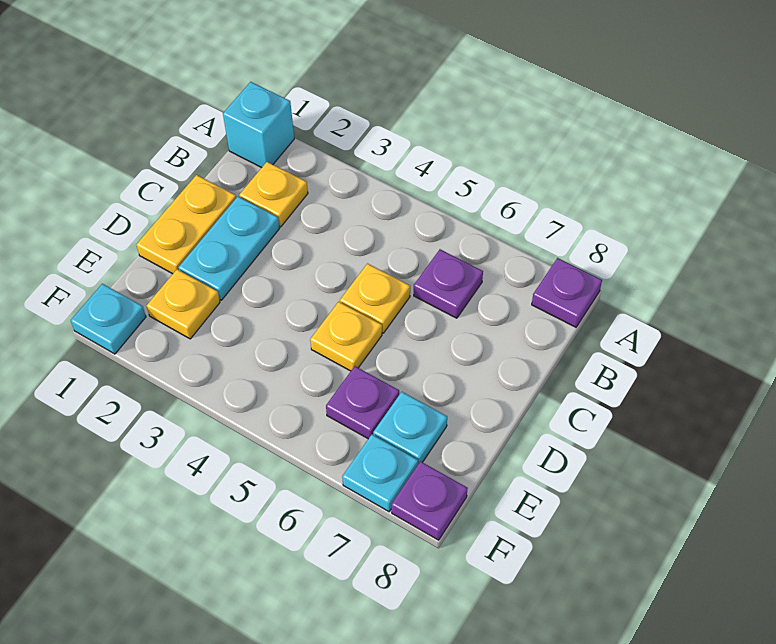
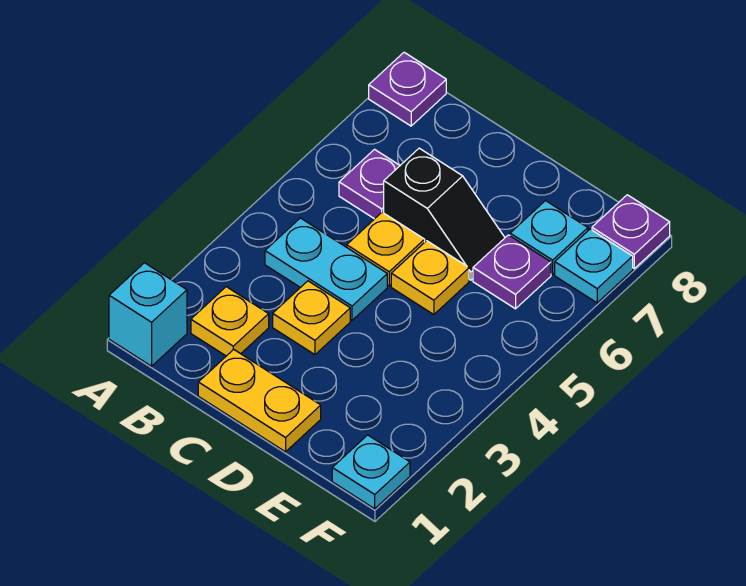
cyan plate C2:D2 level 1 -> cyan plate B4:C4 level 1
none -> black slope C6:D6 level 1 top C
yellow plate E2 level 1 -> yellow plate C3 level 1

